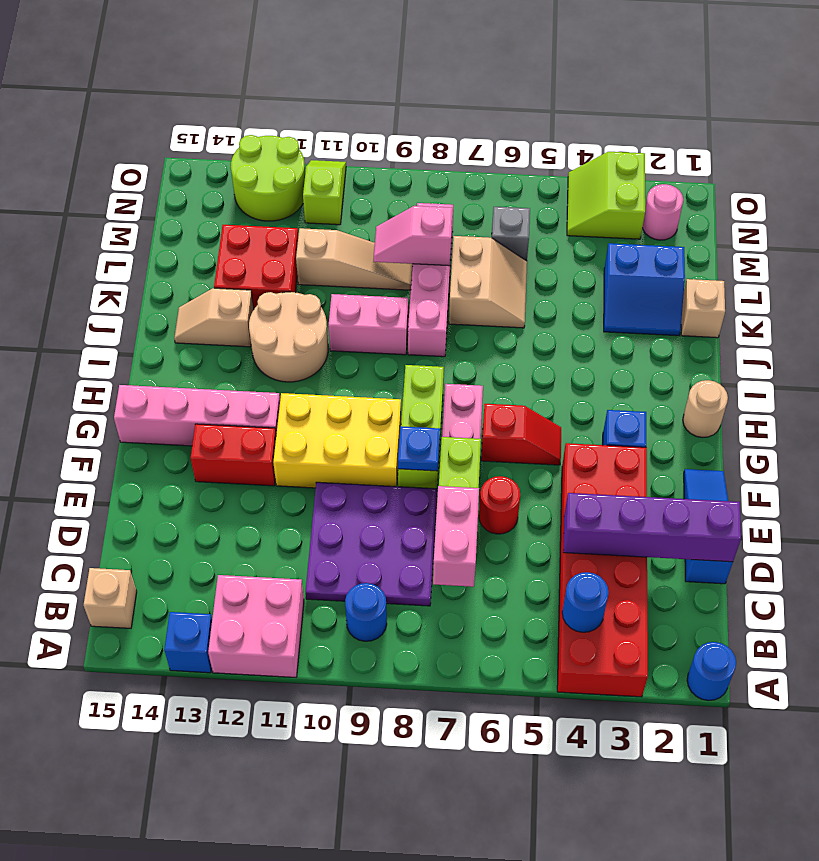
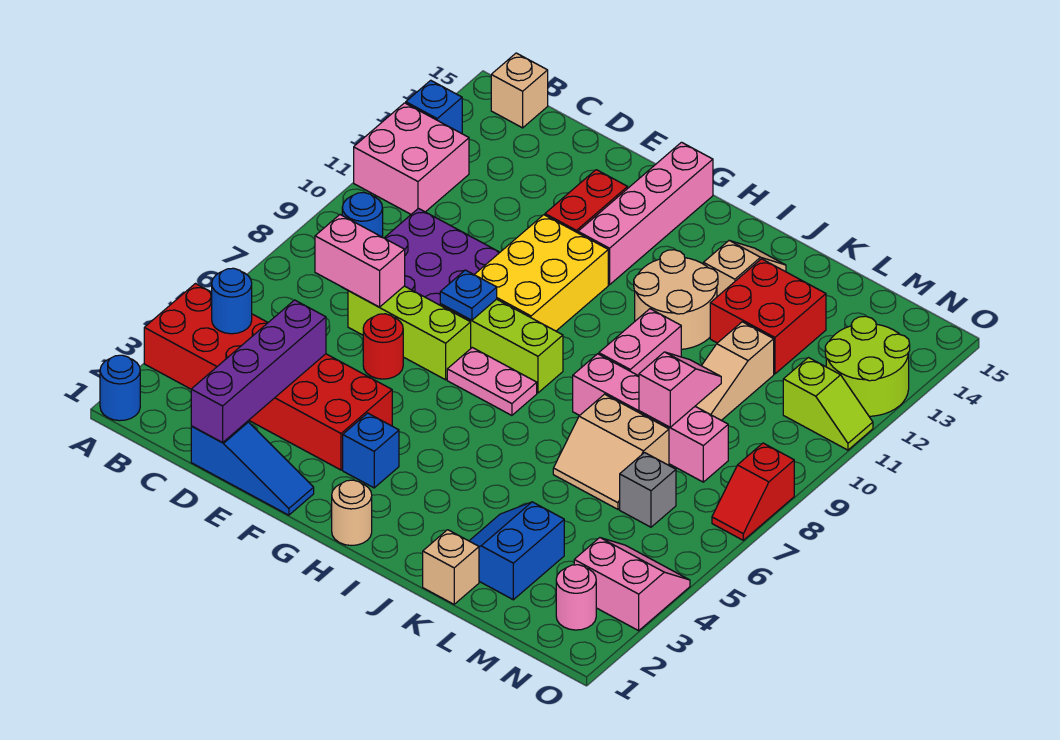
red slope G5:G6 level 1 top 6 -> red slope O7:O8 level 1 top 8
lime slope N3:O4 level 1 top 3 -> pink slope N3:O4 level 1 top 3

